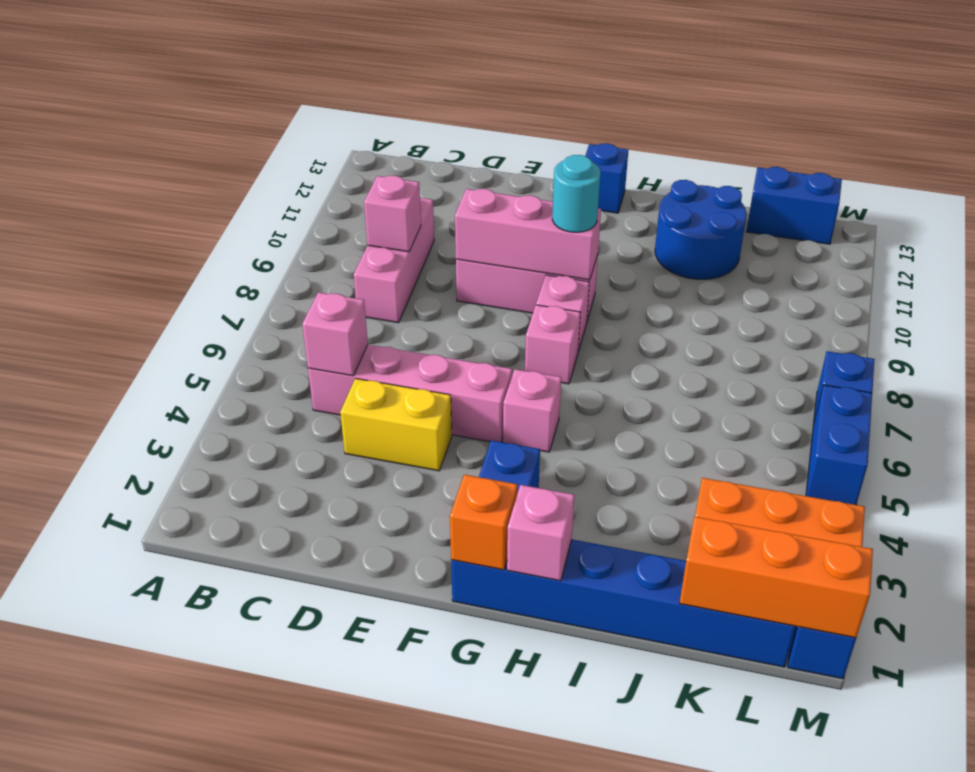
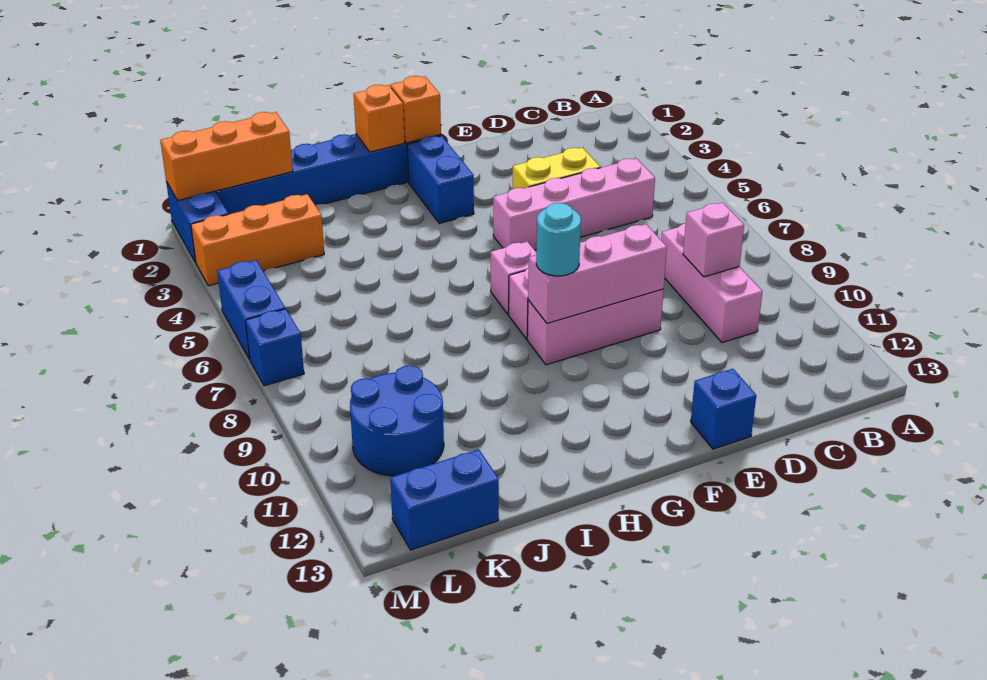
pink brick C5 level 2 -> none
pink brick G5 level 1 -> none
blue brick G13 level 1 -> blue brick E13 level 1
pink brick H1 level 2 -> orange brick H1 level 2
blue round brick I11:J12 level 1 -> blue round brick K10:L11 level 1

